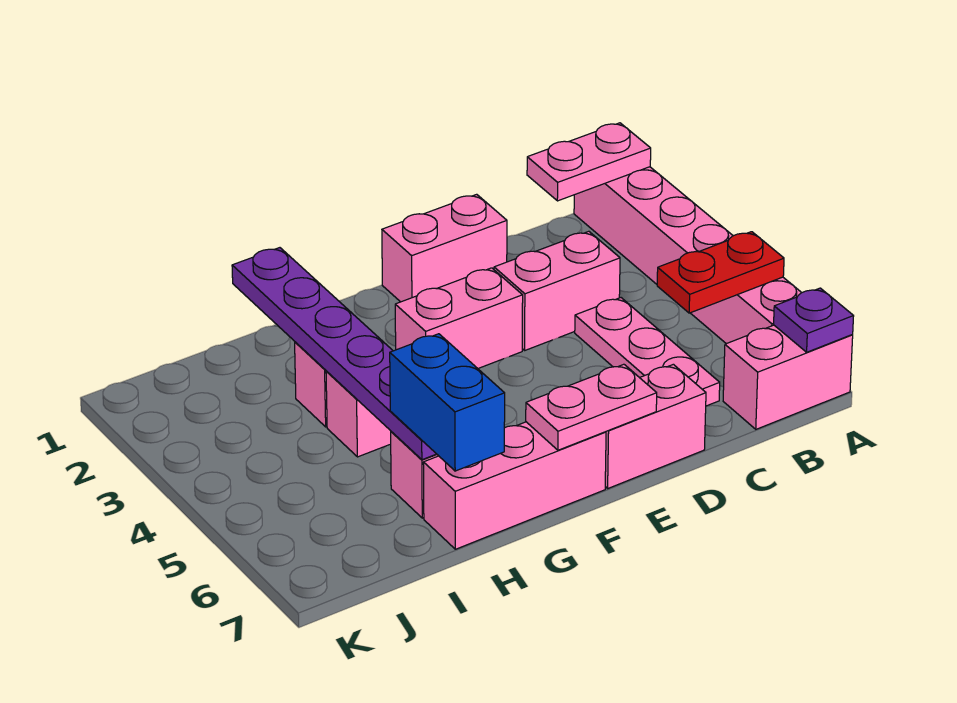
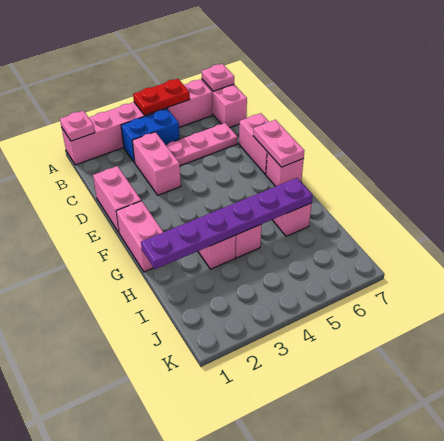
pink plate A1:B1 level 2 -> pink plate A1 level 2
red plate A5:B5 level 2 -> red plate A4:A5 level 2
purple plate A7 level 2 -> pink plate A7 level 2
pink brick E3:F3 level 1 -> pink brick F1:G1 level 1
pink brick F7:H7 level 1 -> pink brick F7 level 1
blue brick H6:H7 level 3 -> blue brick B3:B4 level 1

